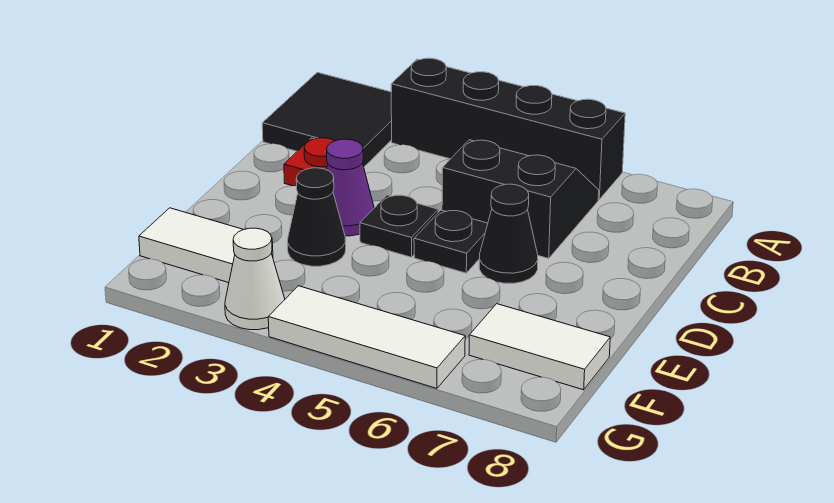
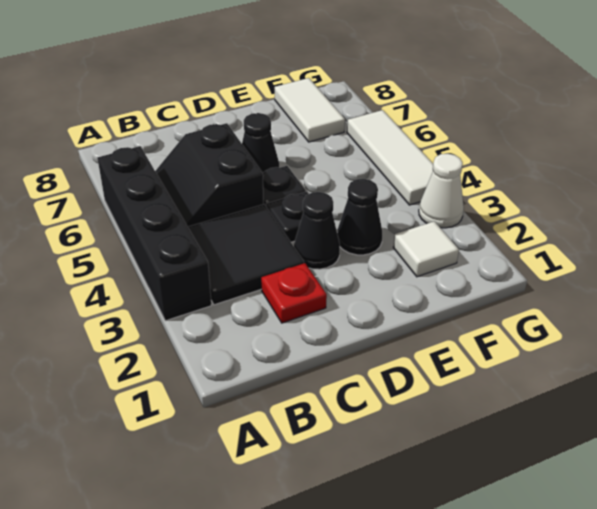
black tile A1:B2 level 1 -> black tile B3:C4 level 1
purple cone D3 level 1 -> black cone D3 level 1
white tile F1:F2 level 1 -> white tile F2 level 1

